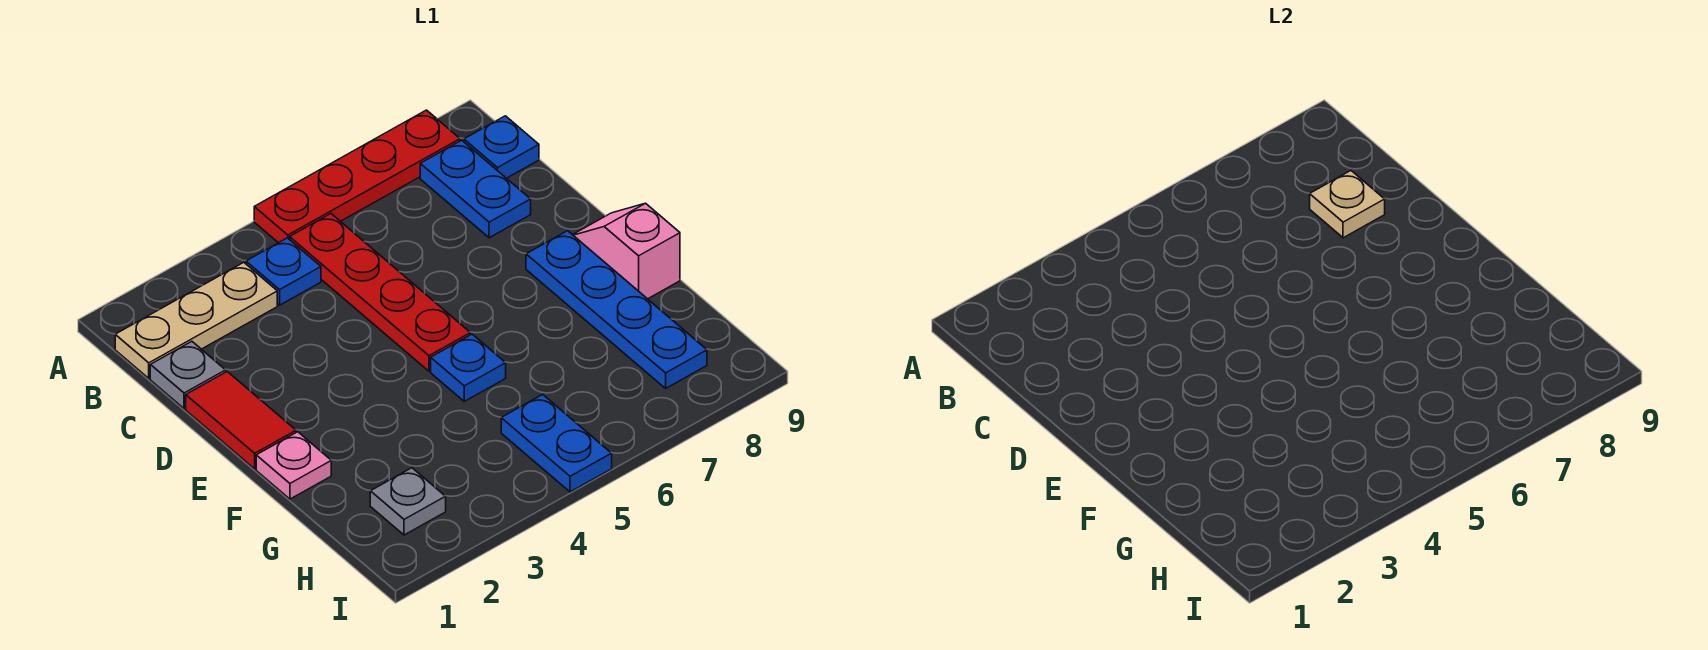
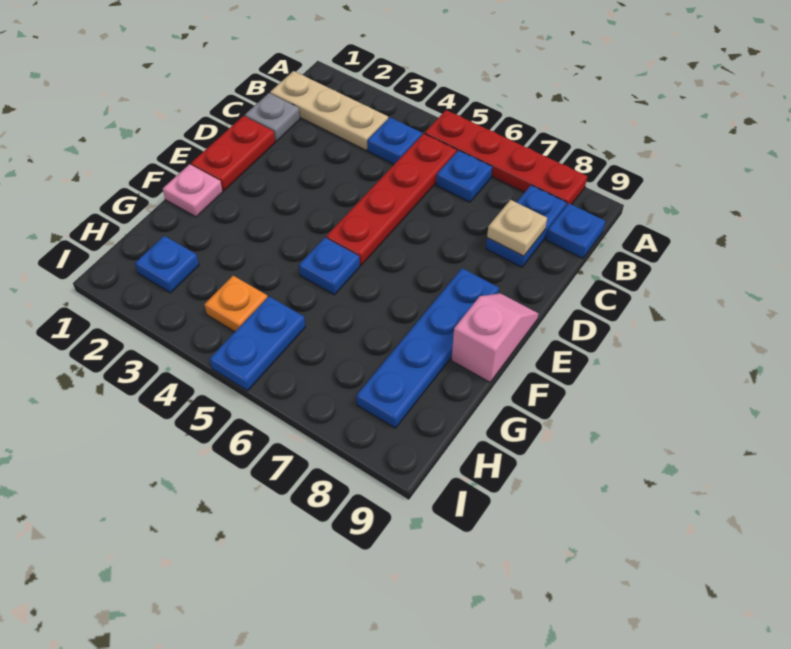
none -> blue plate B6 level 1
red tile D1:E1 level 1 -> red plate D1:E1 level 1
grey plate H2 level 1 -> blue plate H2 level 1
none -> orange plate H4 level 1

